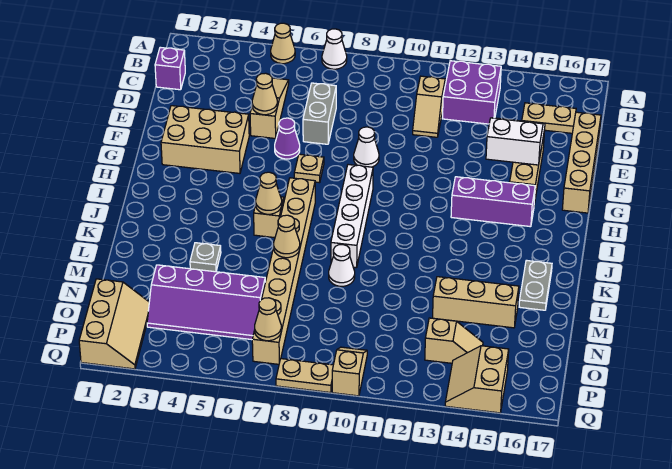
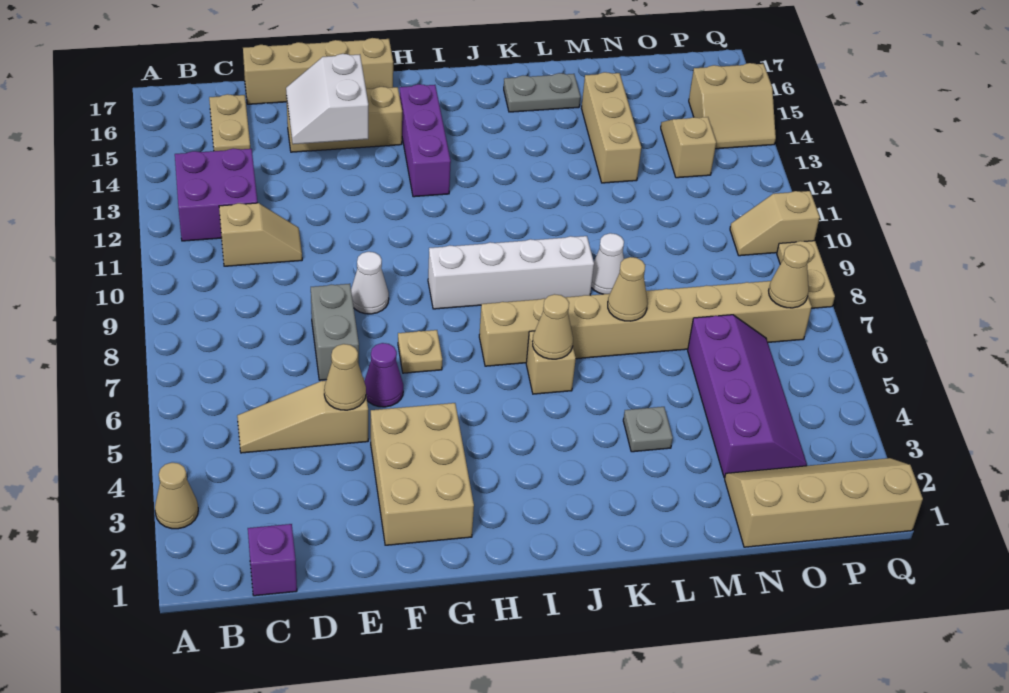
tan cone A5 level 1 -> tan cone A3 level 1
white cone A7 level 1 -> none
grey brick D7:E7 level 1 -> grey brick E7:E8 level 1
tan slope O1:Q2 level 1 top 1 -> tan slope N1:Q2 level 1 top 1

